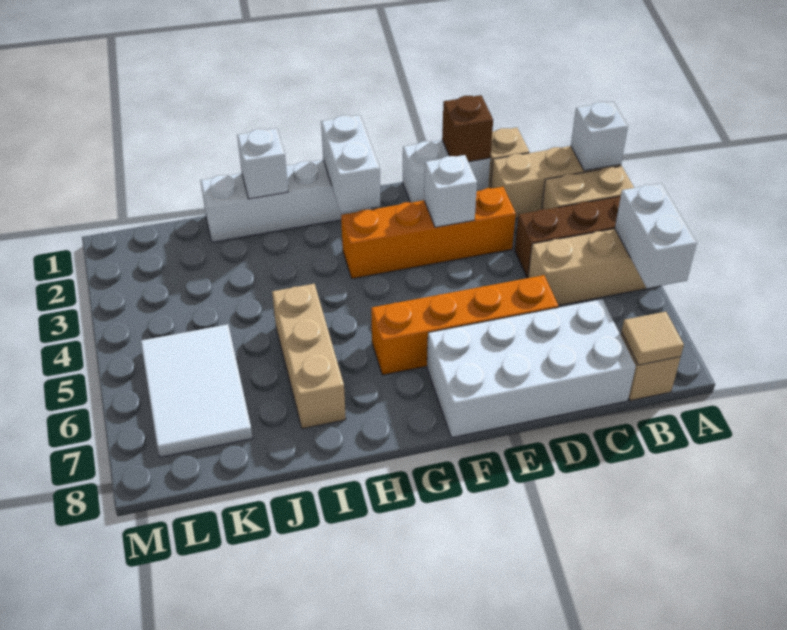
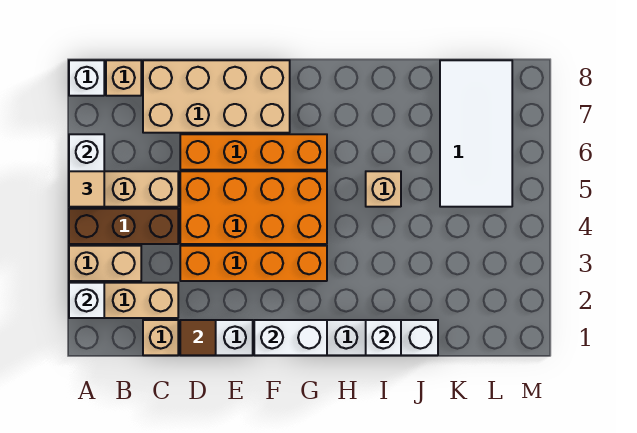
tan tile B8 level 2 -> tan tile A5 level 3
white brick C7:F8 level 1 -> tan brick C7:F8 level 1
brown brick D1 level 2 -> brown tile D1 level 2
none -> orange brick D4:G5 level 1
white brick E3 level 2 -> white brick A8 level 1
white brick G1:G2 level 2 -> white brick F1:G1 level 2
tan brick I5:I7 level 1 -> tan brick I5 level 1
white tile K5:L7 level 1 -> white tile K5:L8 level 1

